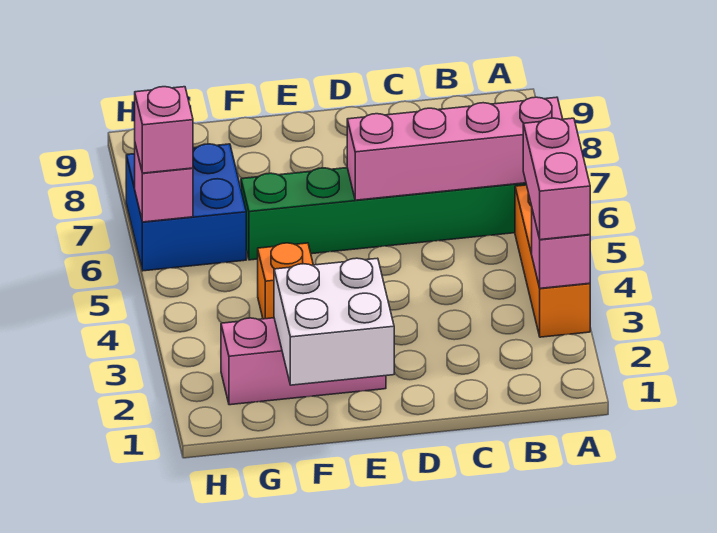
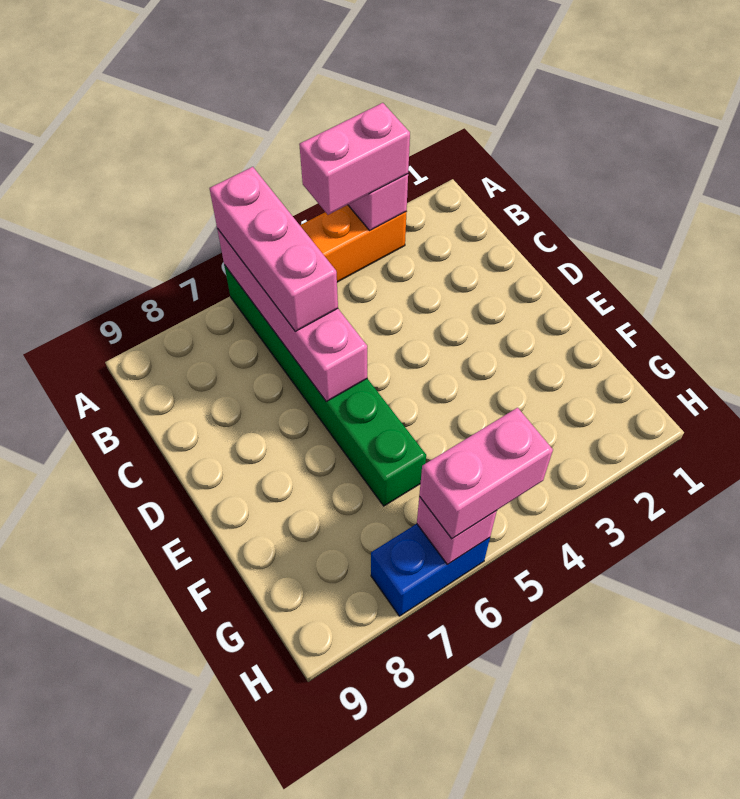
white brick E1:F2 level 2 -> none
pink brick E2:G2 level 1 -> pink brick A6:C6 level 3
orange brick F4 level 1 -> none
blue brick G6:H7 level 1 -> blue brick H6:H7 level 1
pink brick H6 level 3 -> pink brick H5:H6 level 3

